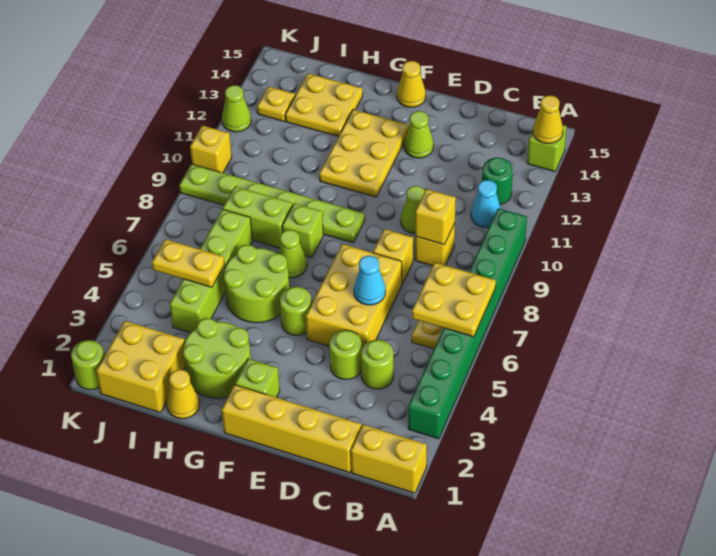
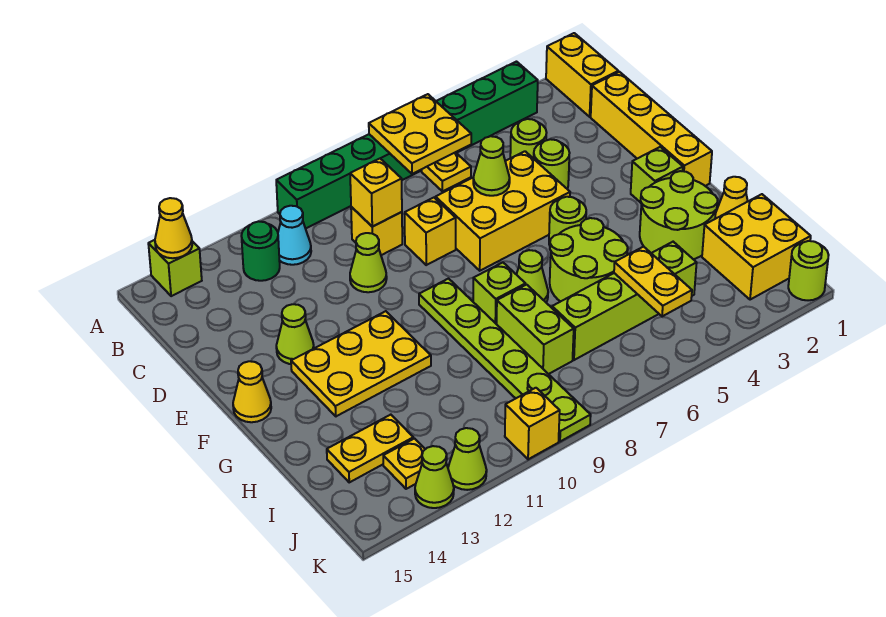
cyan cone D6 level 2 -> lime cone D6 level 2
yellow plate H13:I14 level 1 -> yellow plate I13:I14 level 1
none -> lime cone K13 level 1

